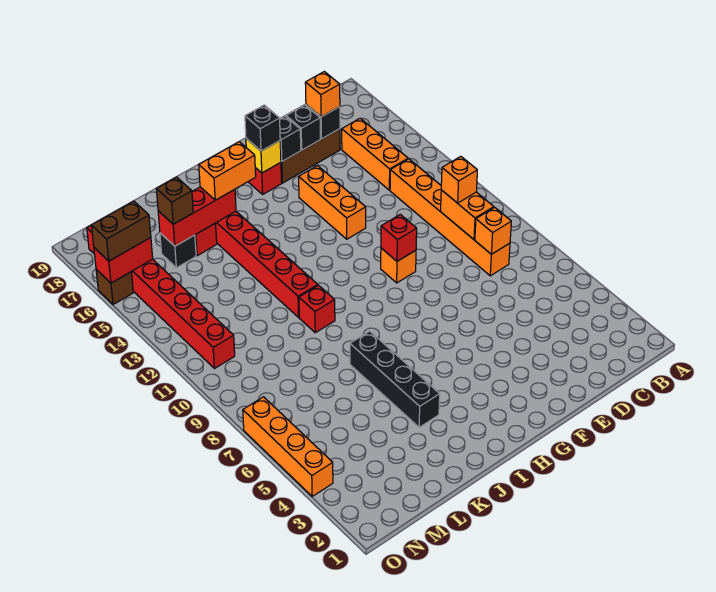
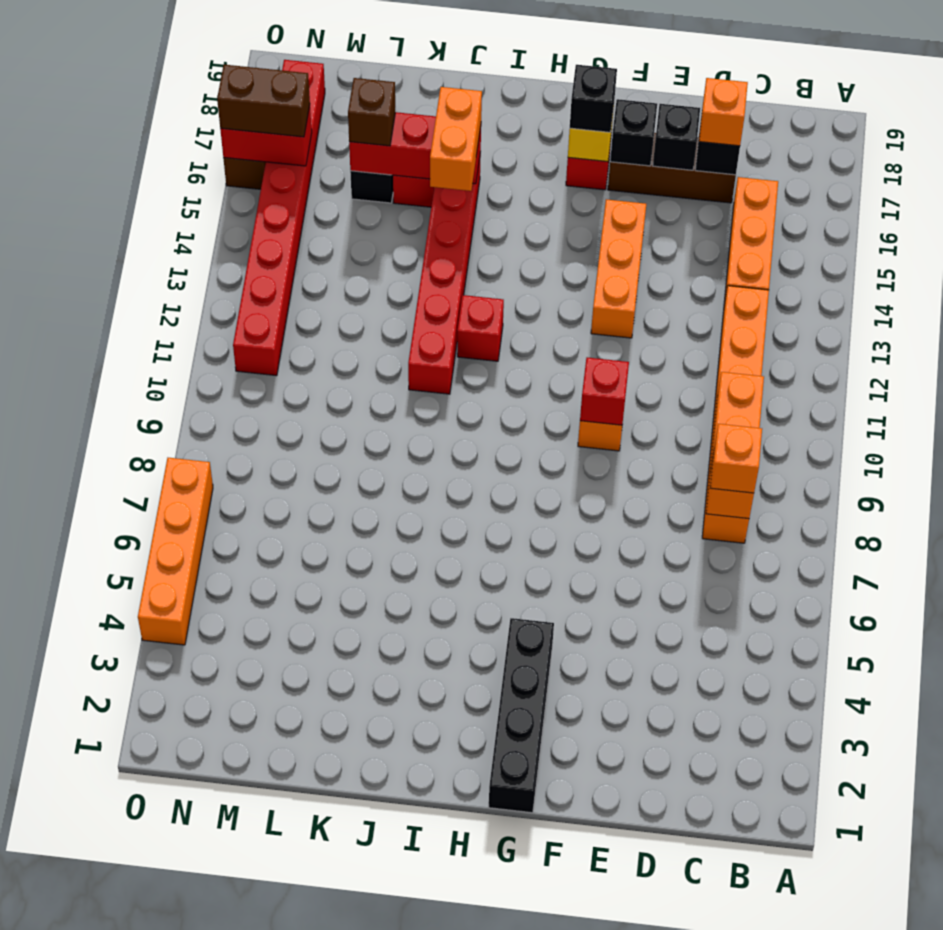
orange brick C10 level 3 -> orange brick C8 level 3
orange brick I16:J16 level 3 -> orange brick J15:J16 level 3
black brick J4:J7 level 1 -> black brick G1:G4 level 1
red brick J10 level 1 -> red brick I12 level 1

